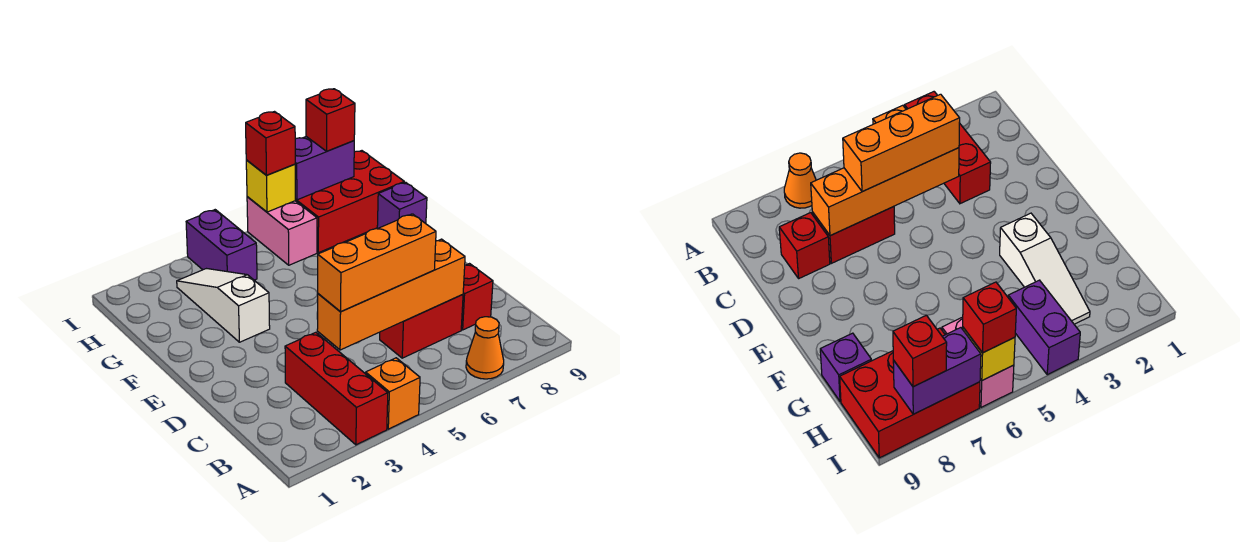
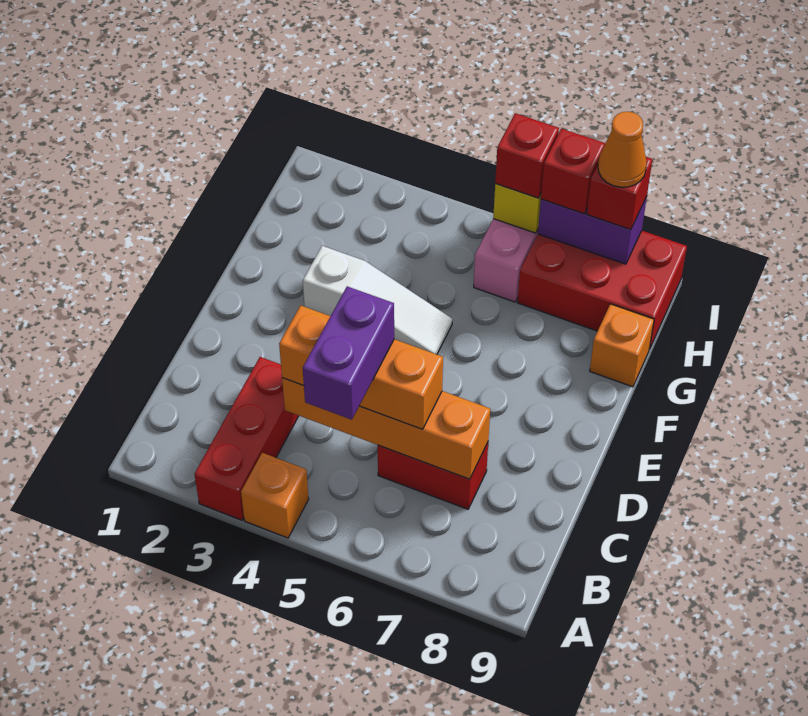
orange cone A7 level 1 -> orange cone I8 level 4
red brick C8 level 1 -> red brick I7 level 3
white slope F3:H3 level 1 top F -> white slope F3:F5 level 1 top 3
purple brick G9 level 1 -> orange brick G9 level 1
purple brick H4:I4 level 1 -> purple brick B5:C5 level 4

